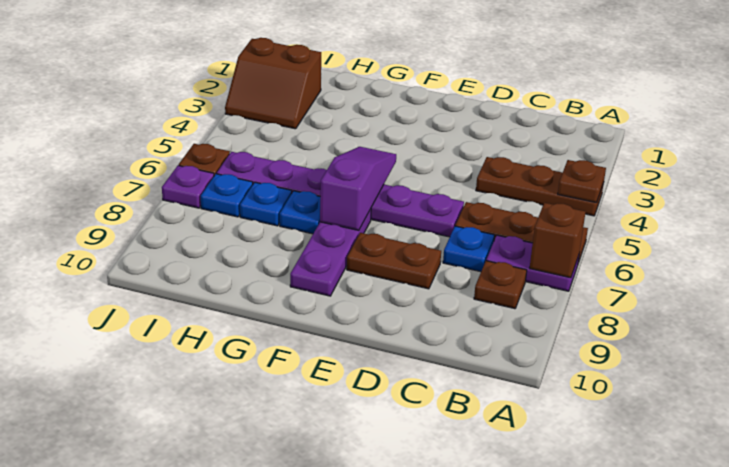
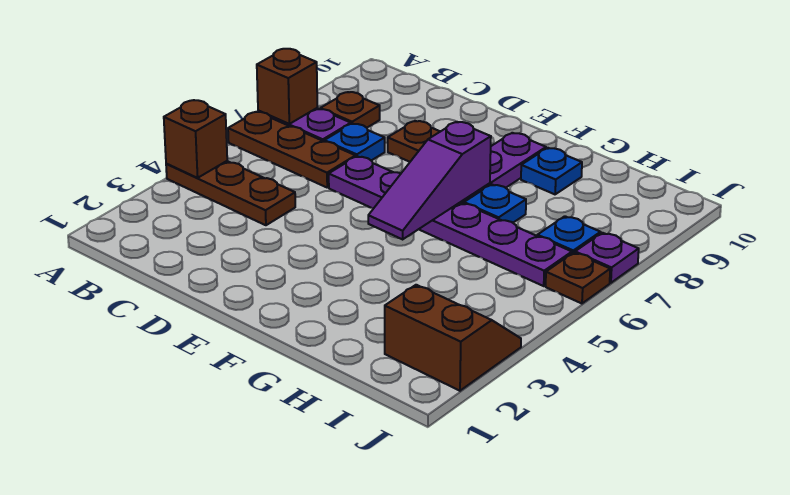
brown plate A4 level 2 -> brown brick A4 level 2
blue plate H7 level 1 -> blue plate G9 level 1

